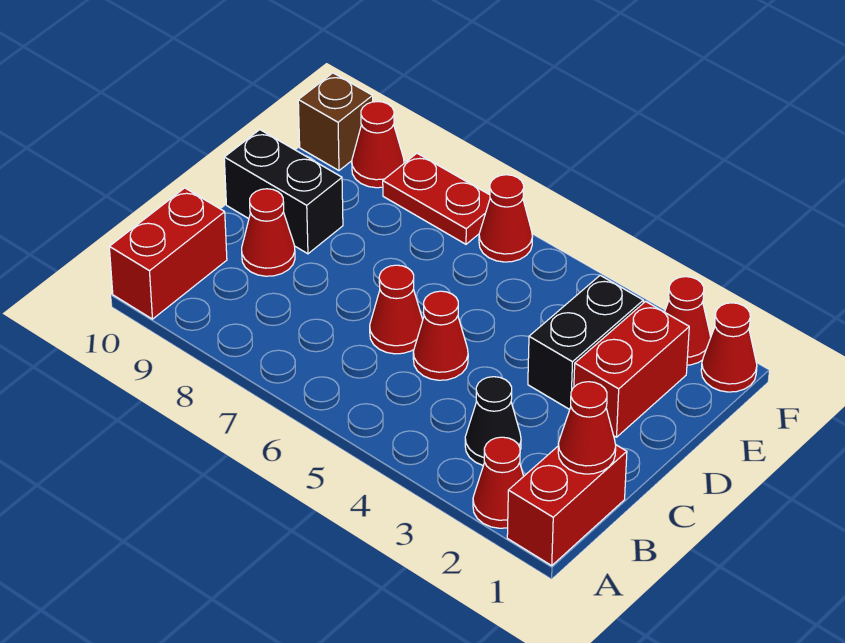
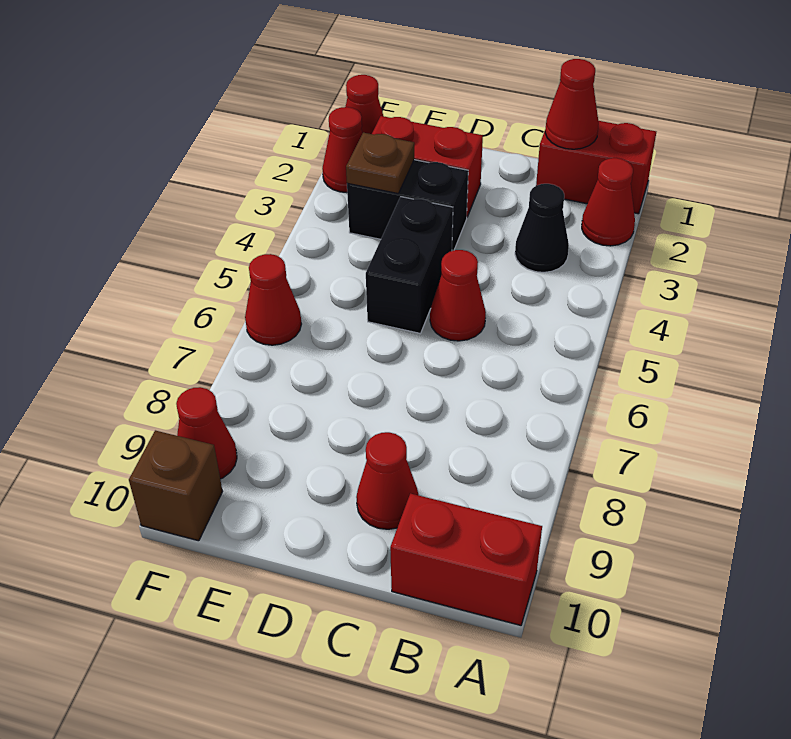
red cone C6 level 1 -> none
black brick D9:D10 level 1 -> black brick D4:D5 level 1
none -> brown plate E3 level 2
red plate F7:F8 level 1 -> none

